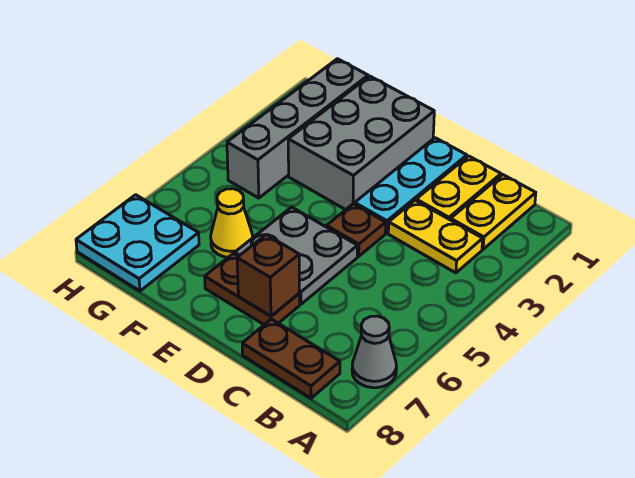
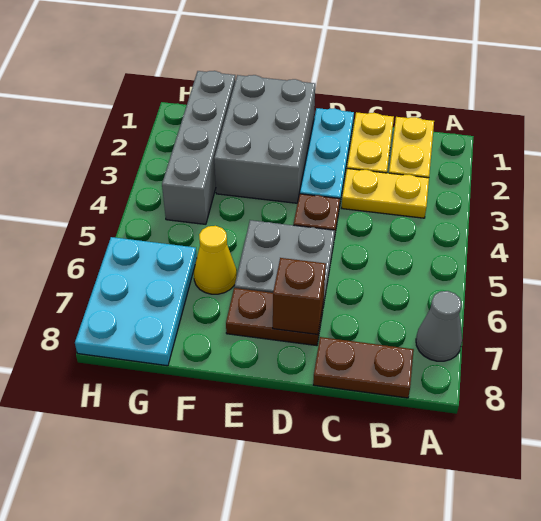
cyan plate G7:H8 level 1 -> cyan plate G6:H8 level 1

